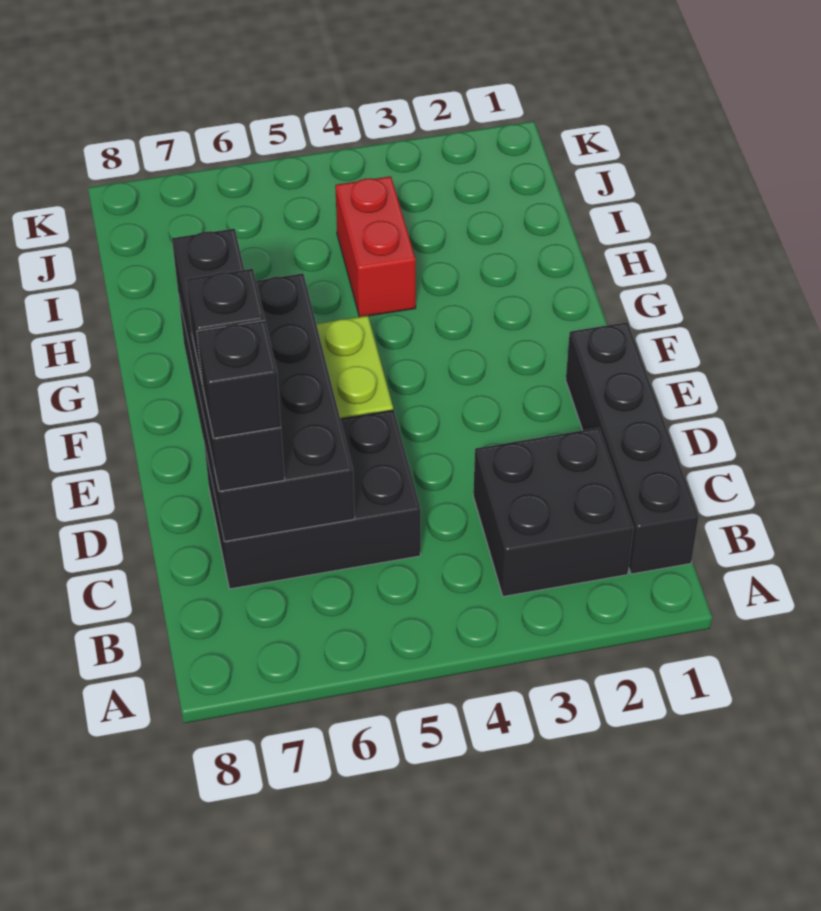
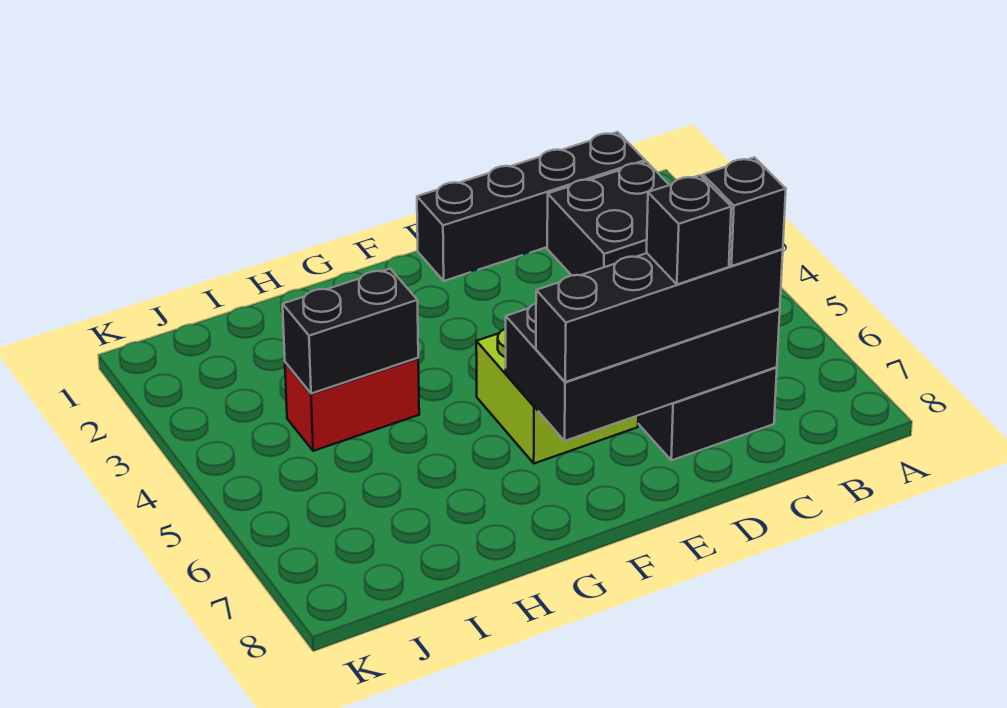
none -> black brick H4:I4 level 2

